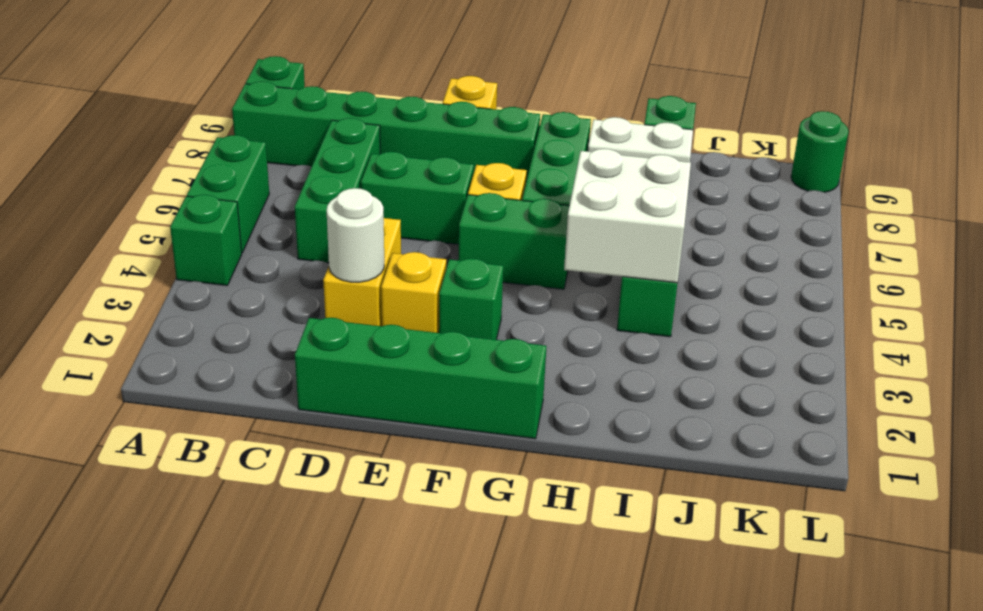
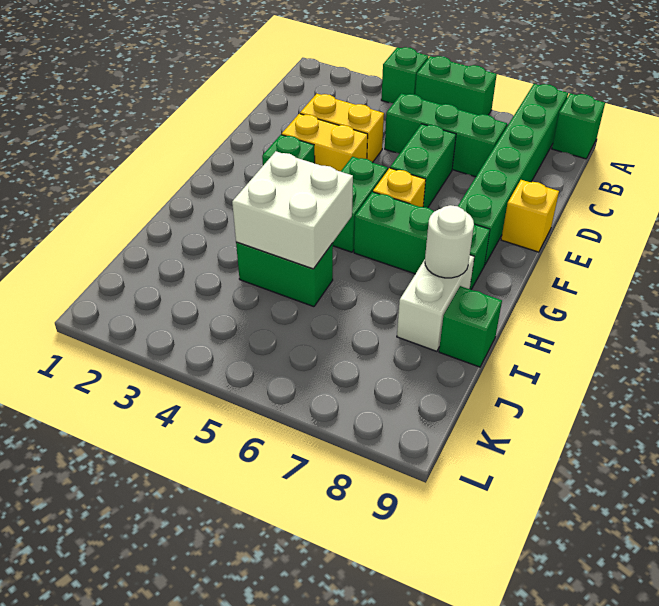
green brick D1:G1 level 1 -> none
white round brick D3 level 2 -> white round brick H8 level 2
yellow brick E3 level 1 -> yellow brick E3:E4 level 1
green round brick L9 level 1 -> none

